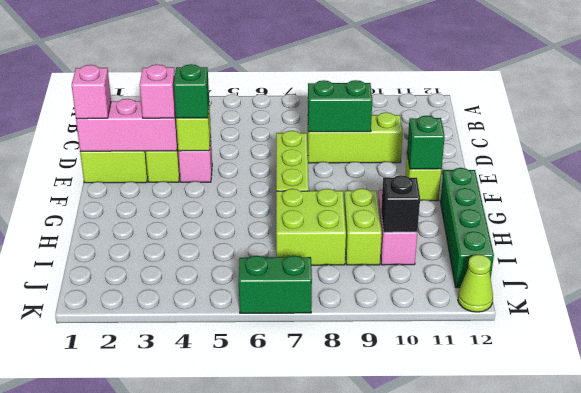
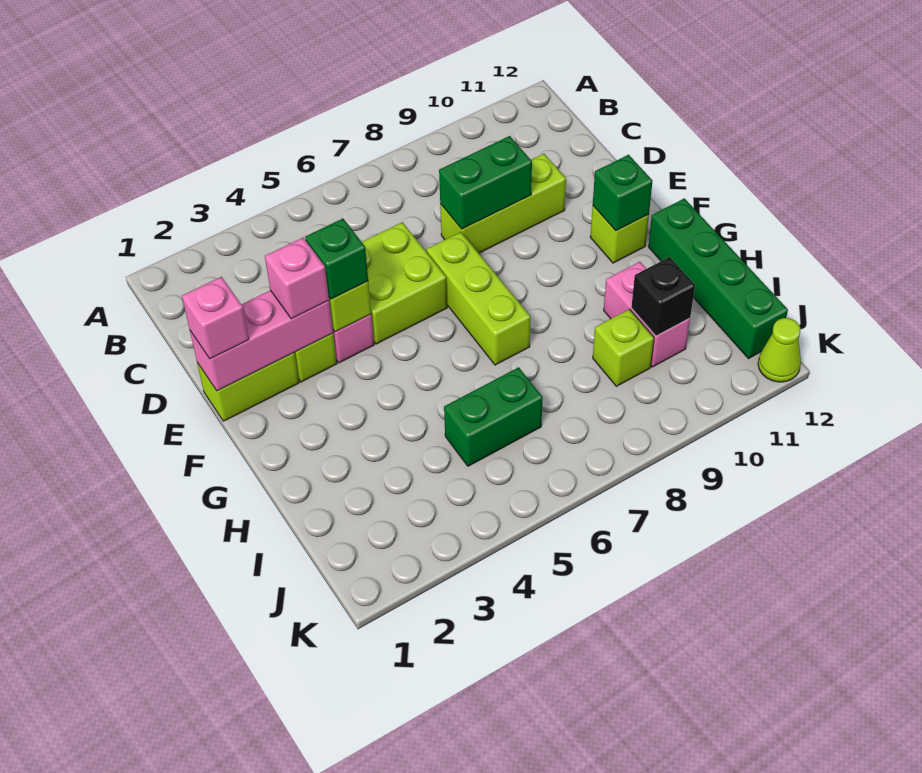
lime brick H7:I8 level 1 -> lime brick D5:E6 level 1
lime brick H9:I9 level 1 -> lime brick I9 level 1
green brick K6:K7 level 1 -> green brick I5:I6 level 1

